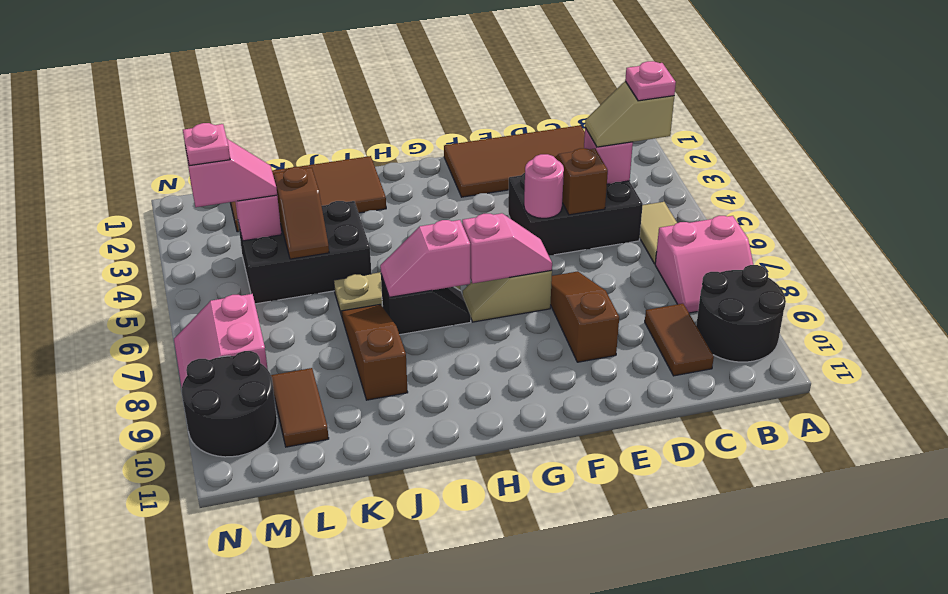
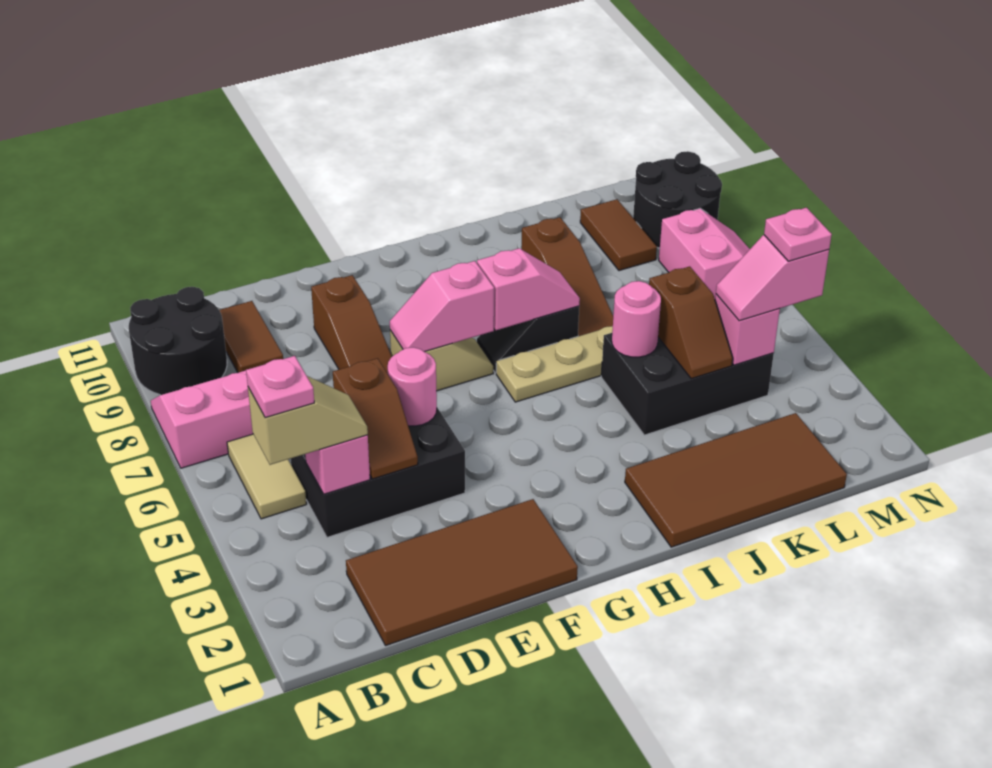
none -> pink round brick J5 level 2
brown slope K4:K5 level 2 top 4 -> brown slope K4:K5 level 2 top 5

